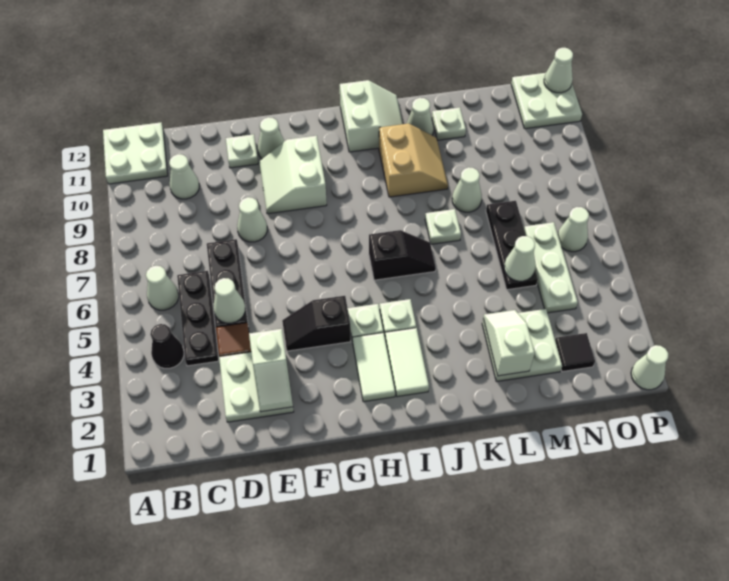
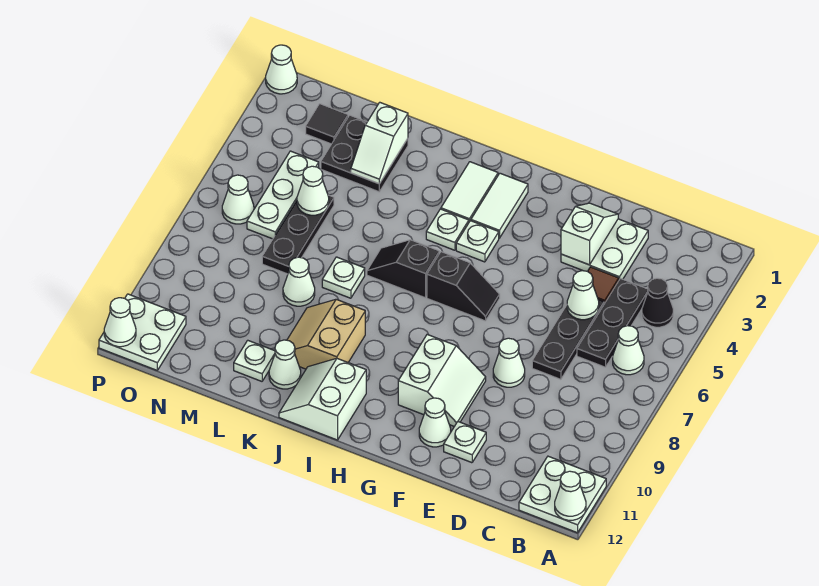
white cone C10 level 1 -> white cone A12 level 2
black slope F4:G4 level 1 top G -> black slope G6:H6 level 1 top H
white plate L2:M3 level 1 -> black plate L2:M3 level 1

